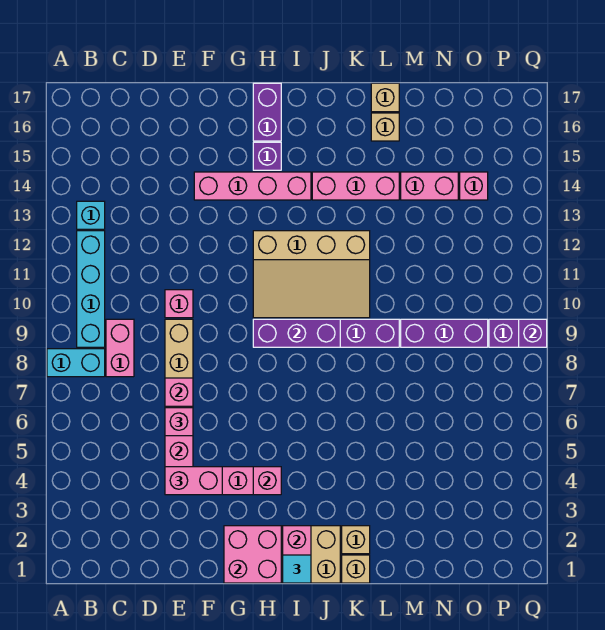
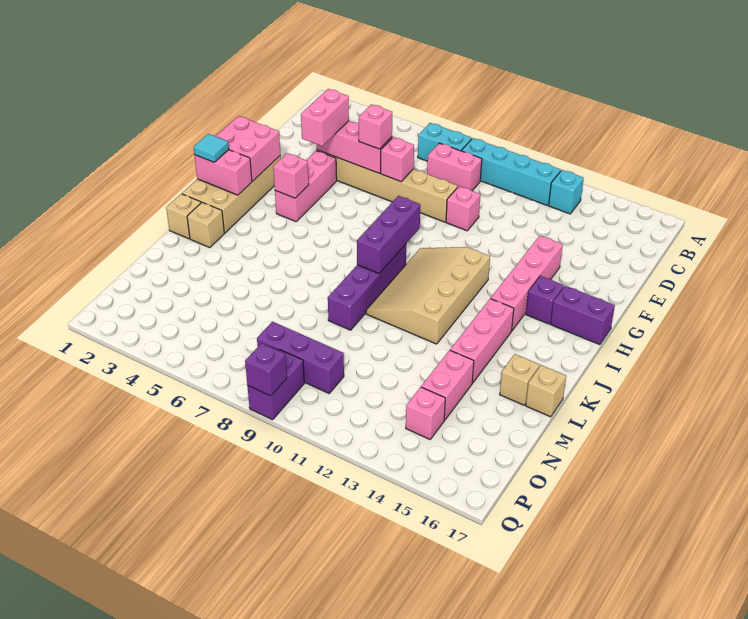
cyan brick A8:B8 level 1 -> cyan brick B7:B8 level 1
purple brick M9:O9 level 1 -> purple brick O8:O10 level 1

